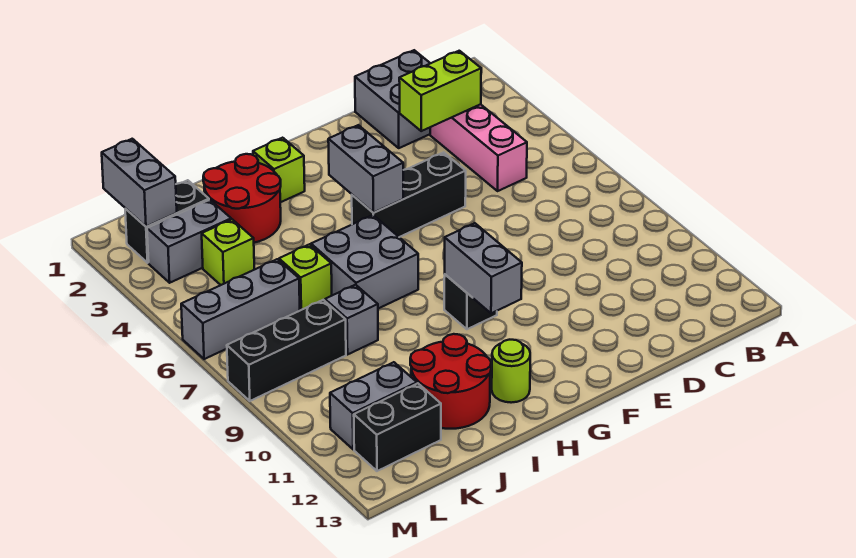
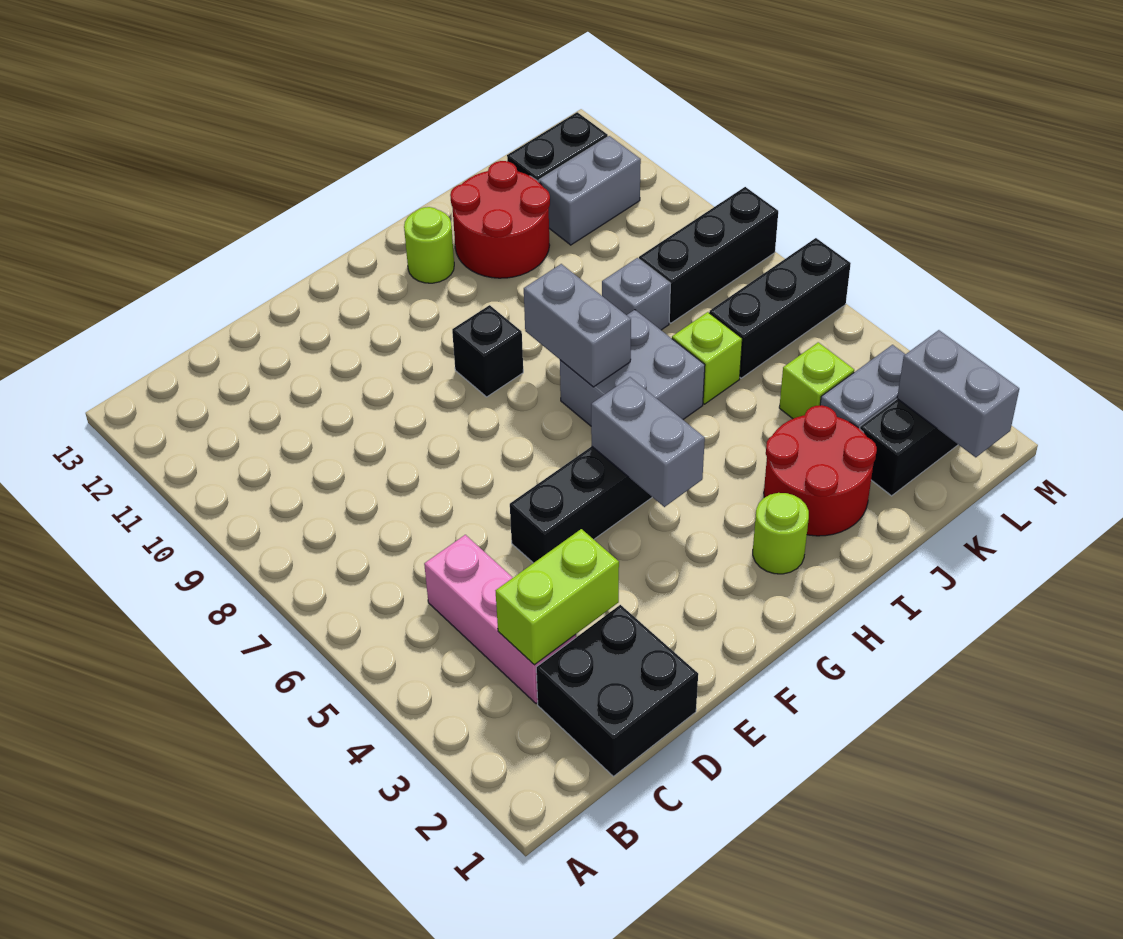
grey brick C1:D2 level 1 -> black brick C1:D2 level 1
grey brick G9:G10 level 2 -> grey brick H7:H8 level 2
lime brick H2 level 1 -> lime round brick H2 level 1
grey brick K6:M6 level 1 -> black brick K6:M6 level 1

